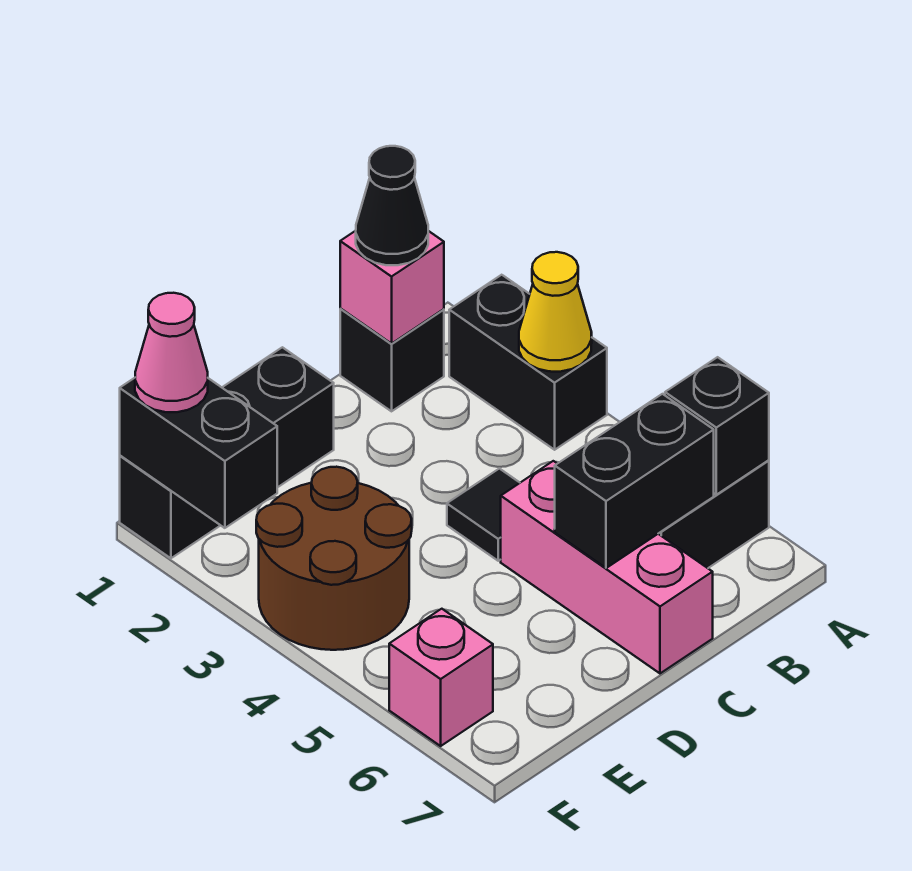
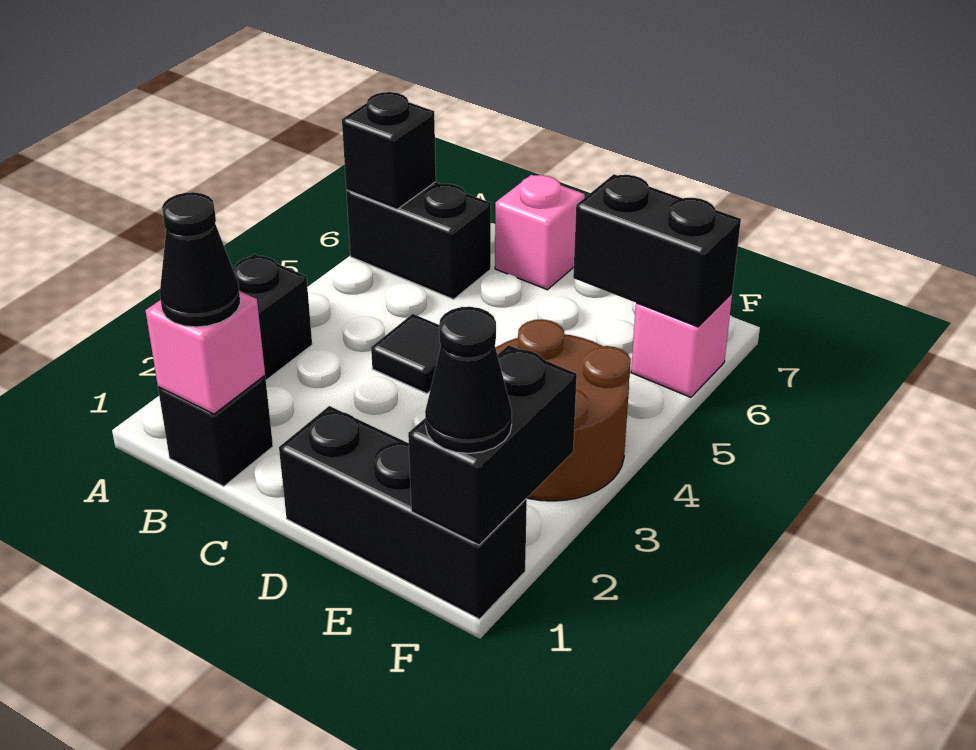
yellow cone A3 level 2 -> none
black brick B6:C6 level 2 -> black brick E6:F6 level 2
pink brick C5:C7 level 1 -> pink brick C7 level 1
pink cone F1 level 3 -> black cone F1 level 3

